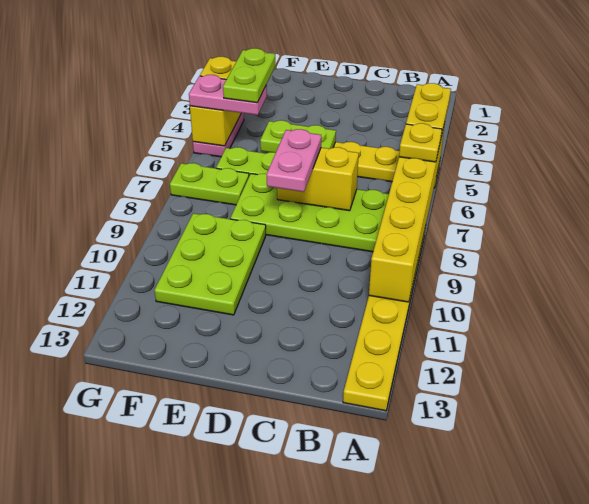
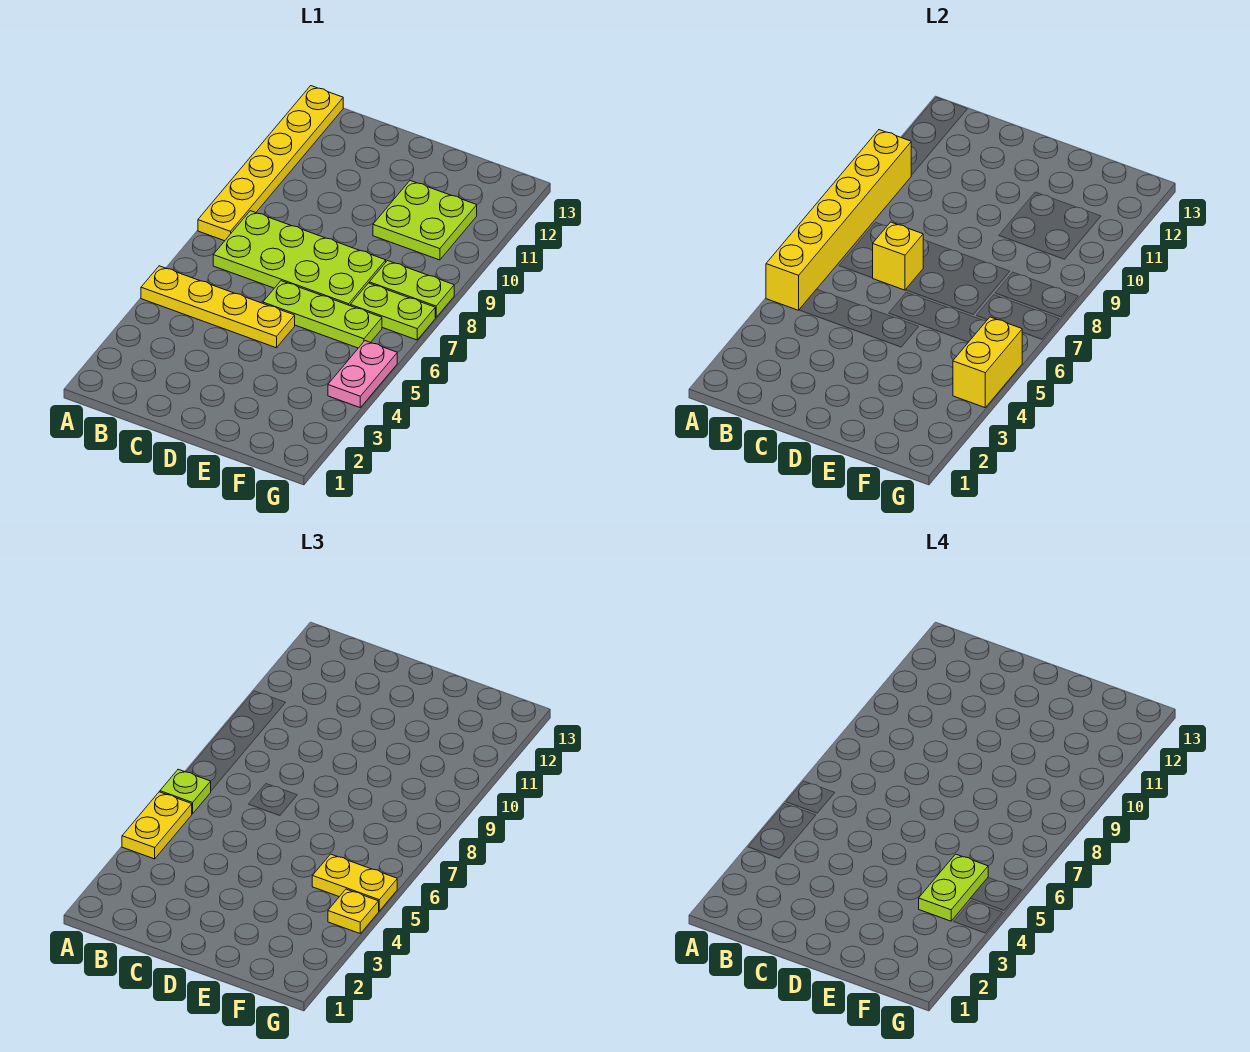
yellow plate A6 level 3 -> lime plate A6 level 3
yellow brick C7:D7 level 2 -> yellow brick C7 level 2
lime plate D5:E5 level 2 -> lime plate F8:G8 level 1
pink plate D7:D8 level 3 -> none
lime plate E9:F11 level 1 -> lime plate E10:F11 level 1
pink plate F5:G5 level 3 -> yellow plate F5:G5 level 3

